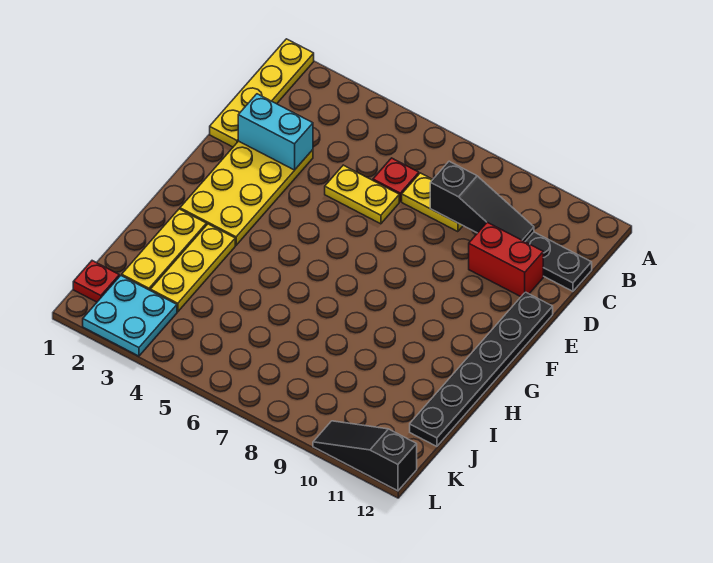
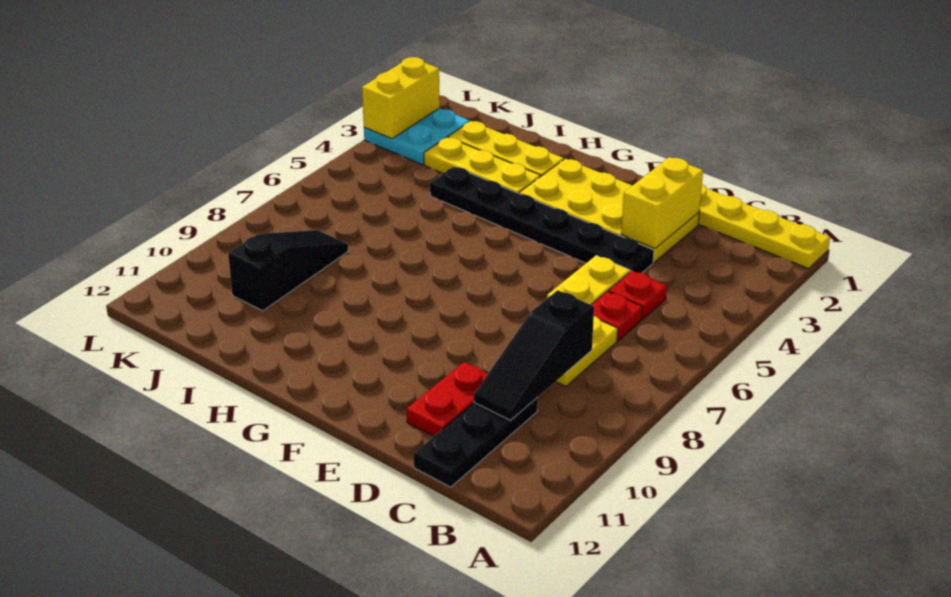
cyan brick D2:D3 level 2 -> yellow brick D2:D3 level 2
red brick D10:D11 level 1 -> red plate D10:D11 level 1
black plate E12:J12 level 1 -> black plate D4:I4 level 1
red plate K1 level 1 -> red plate C5 level 1
none -> yellow brick L2:L3 level 2
black slope L10:L12 level 1 top 12 -> black slope J8:J10 level 1 top 10

